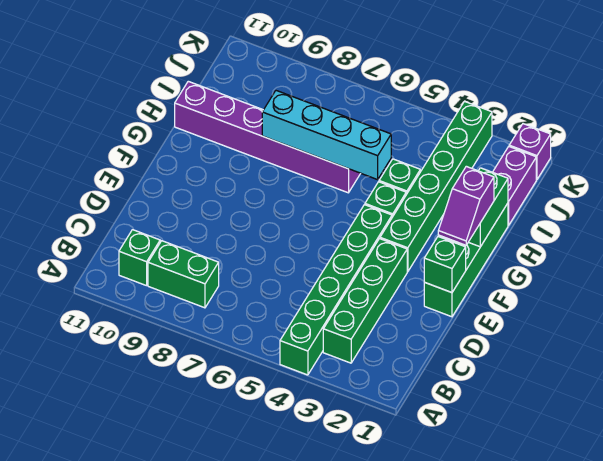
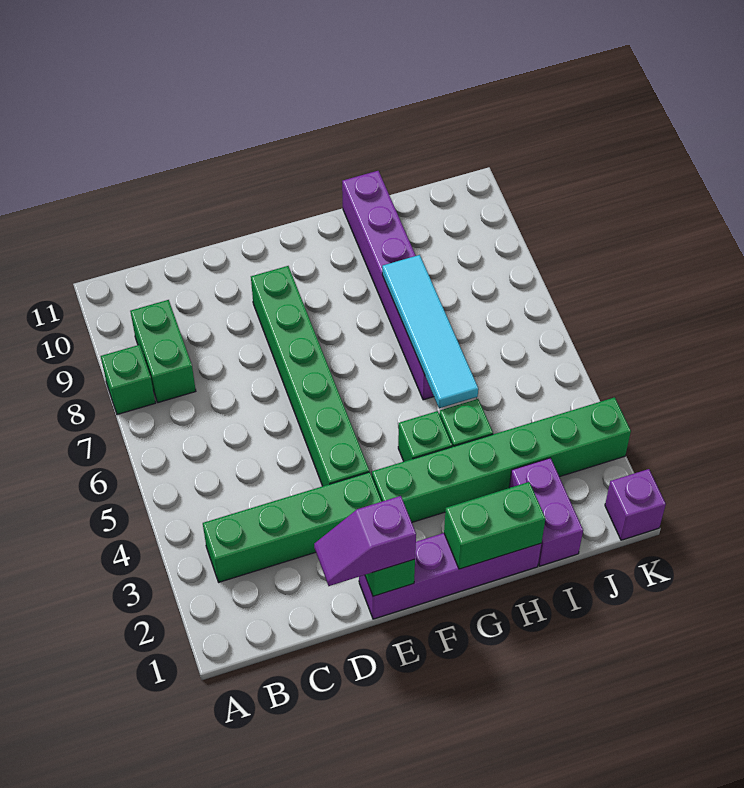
green brick A4:F4 level 1 -> green brick E4:E9 level 1
green brick B10 level 1 -> green brick A8 level 1
green brick E1:H1 level 1 -> purple brick E1:H1 level 1
purple slope F1:G1 level 3 top G -> purple slope D1:E1 level 3 top E
cyan brick H5:H8 level 2 -> cyan tile H5:H8 level 2
purple brick I1:J1 level 1 -> purple brick I1:I2 level 1

